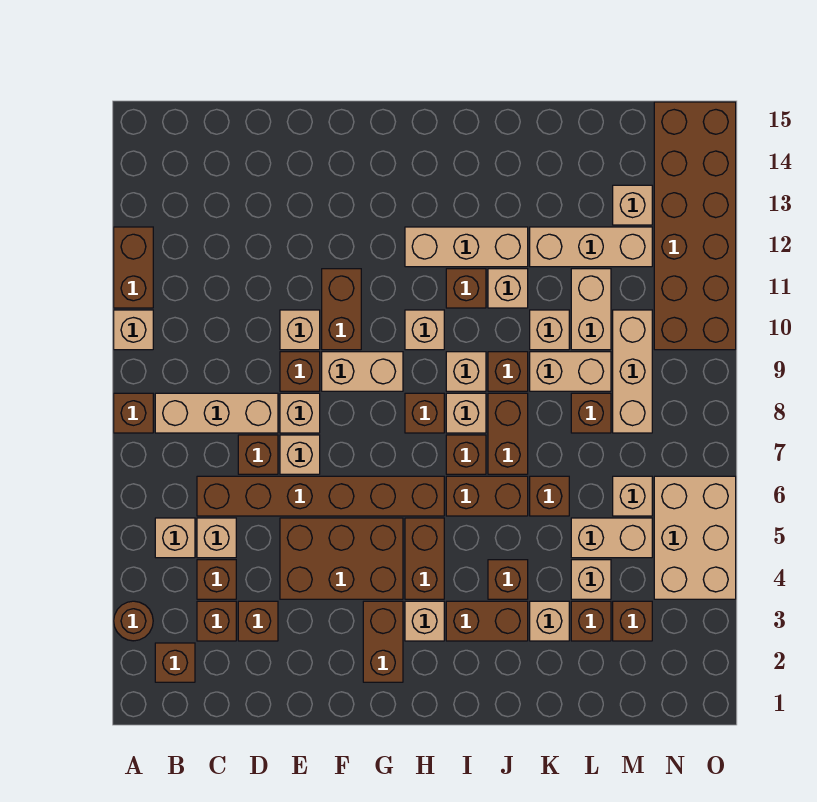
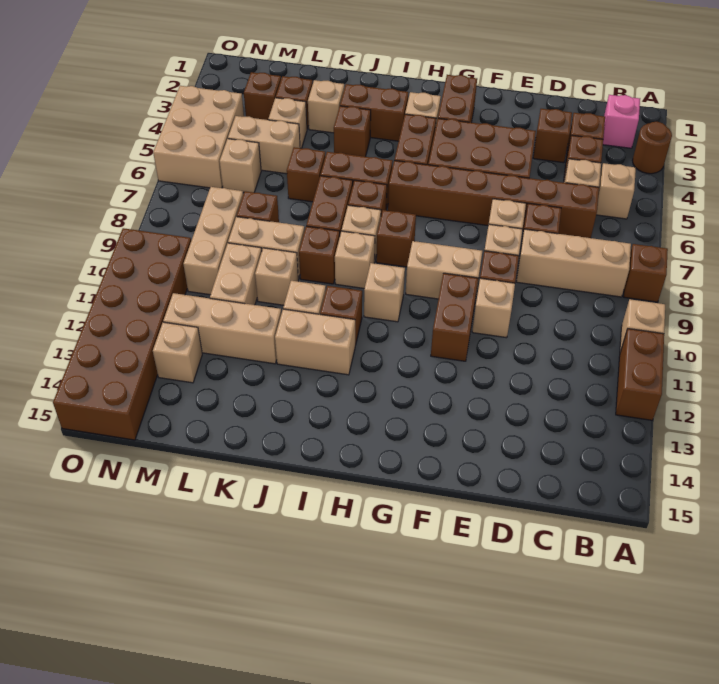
brown brick B2 level 1 -> pink brick B2 level 1
tan brick H12:J12 level 1 -> tan brick I12:J12 level 1

